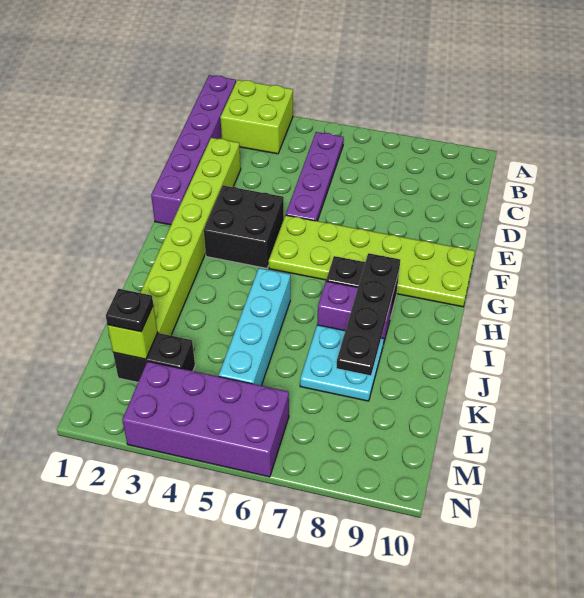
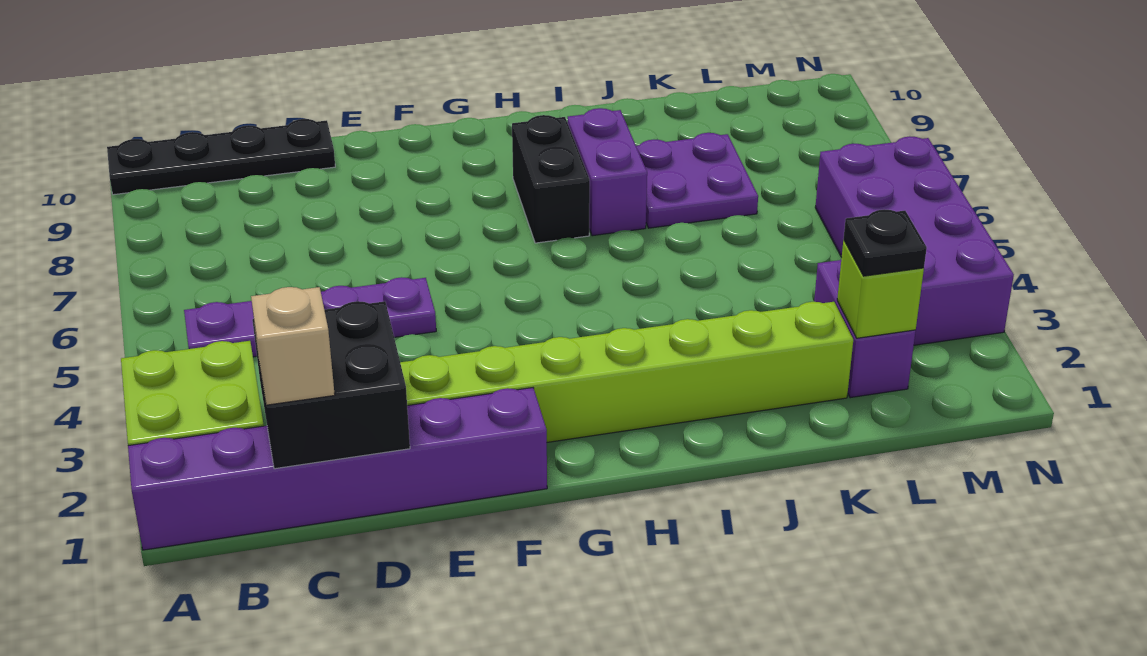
none -> tan brick C1 level 3
black brick F3:G4 level 1 -> black brick C1:D2 level 2
lime plate F5:G10 level 1 -> none
black plate H8:K8 level 2 -> black plate A10:D10 level 1
cyan brick I5:L5 level 1 -> none
cyan plate J7:K8 level 1 -> purple plate J7:K8 level 1
black brick L2:L3 level 1 -> purple brick L2:L3 level 1

